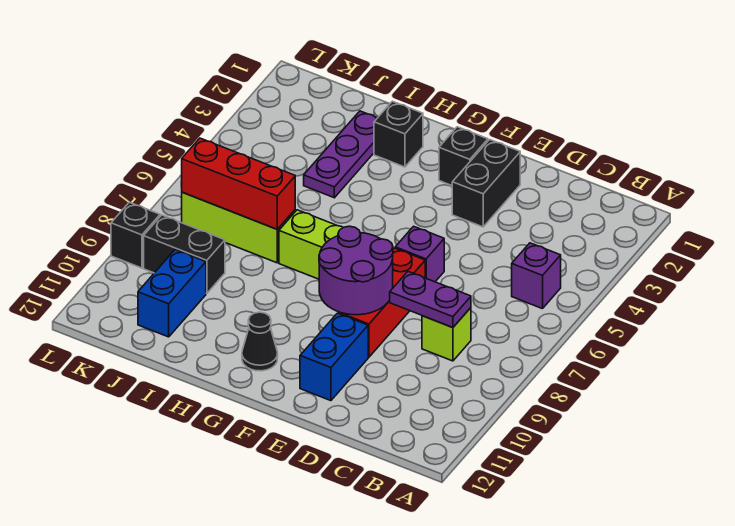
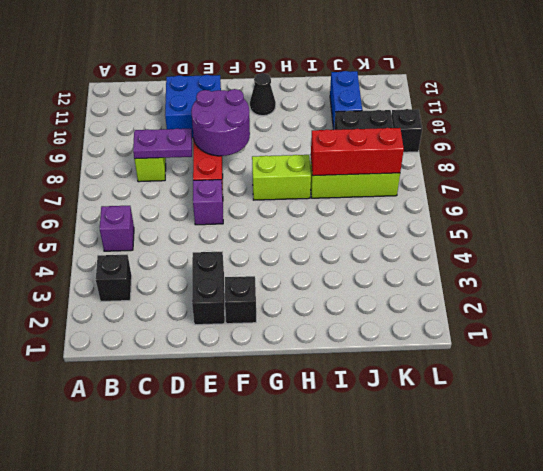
blue brick E10:E11 level 1 -> blue brick D10:E11 level 1
black brick H2 level 1 -> black brick B3 level 1
purple plate I2:I4 level 1 -> none

